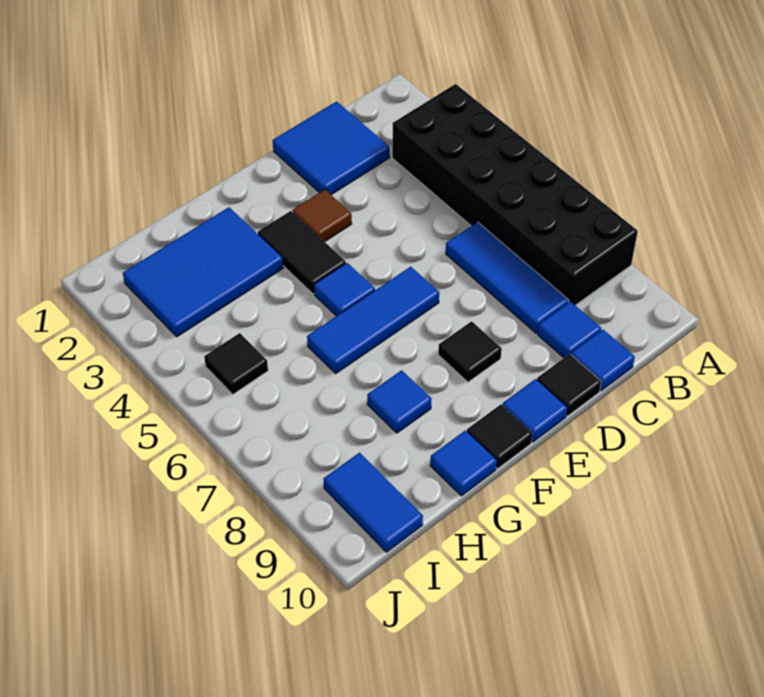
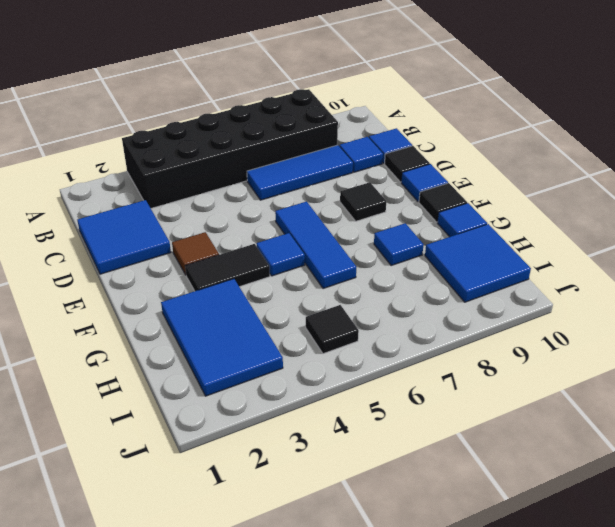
blue tile I9:I10 level 1 -> blue tile H9:I10 level 1

